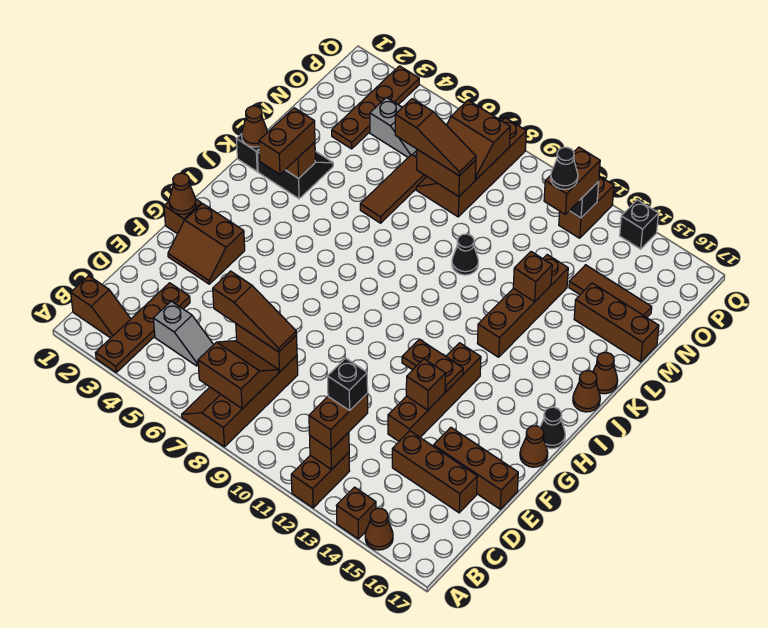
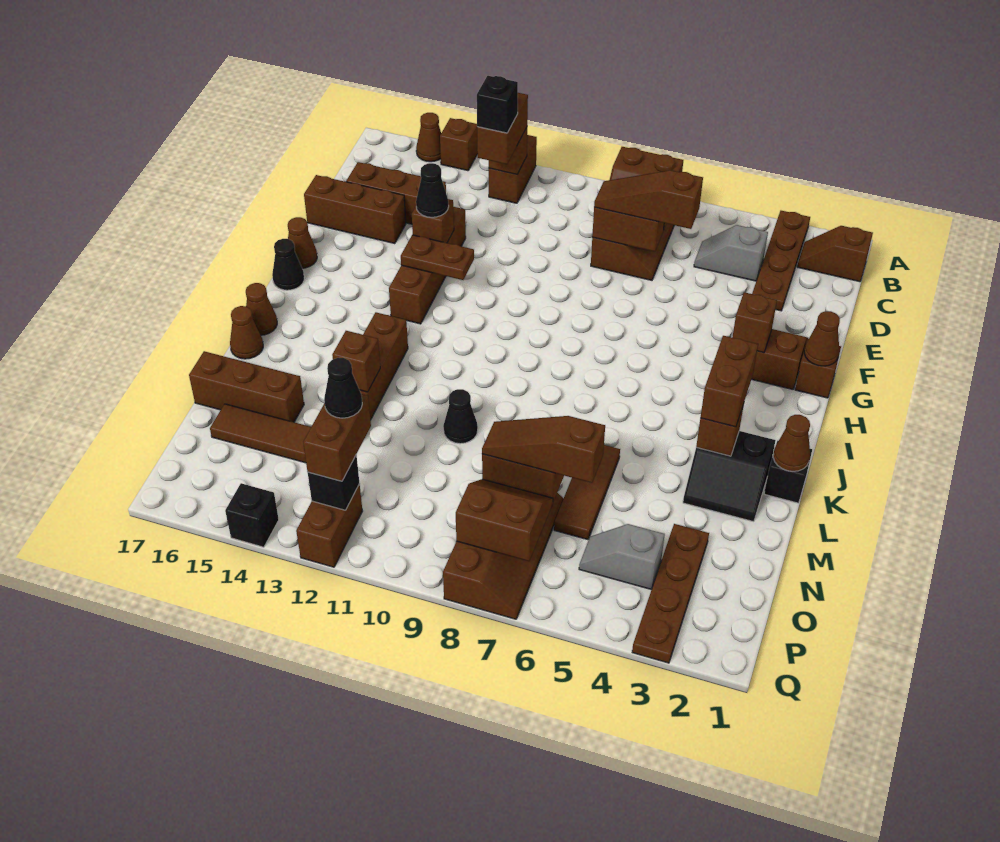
none -> black cone F13 level 3
none -> brown brick G3 level 2

